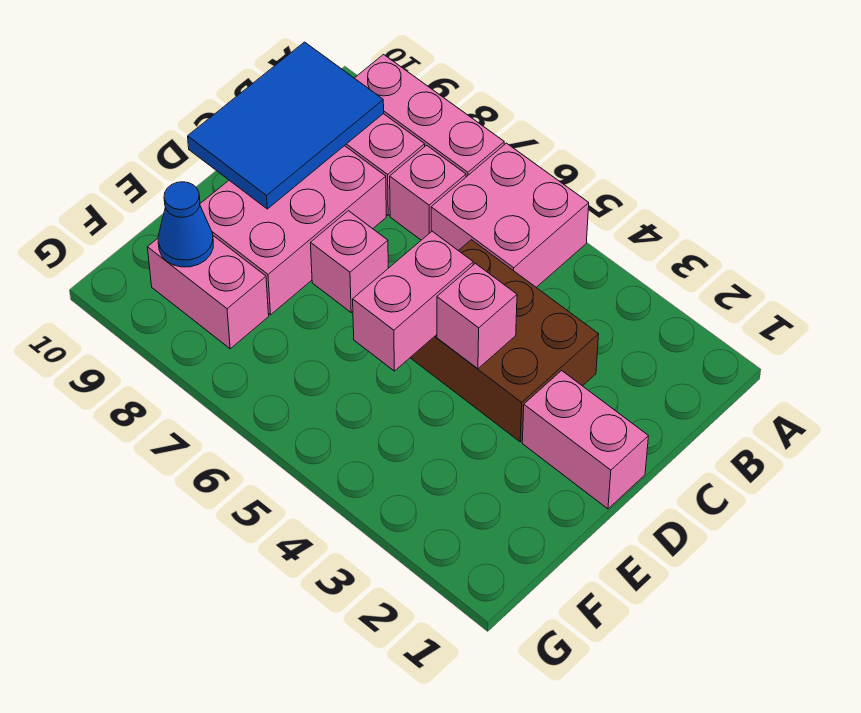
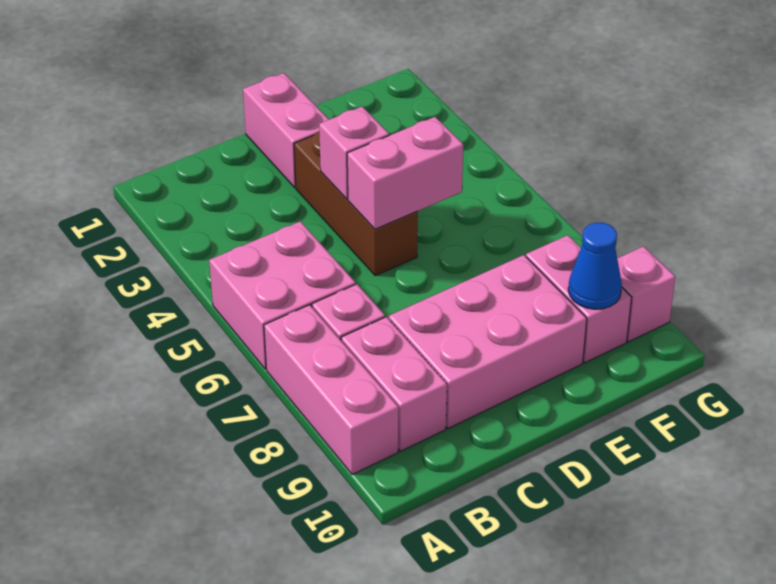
blue tile B9:D10 level 2 -> none
brown brick C3:D5 level 1 -> brown brick D3:D5 level 1
pink brick D7 level 1 -> pink brick G9 level 1

